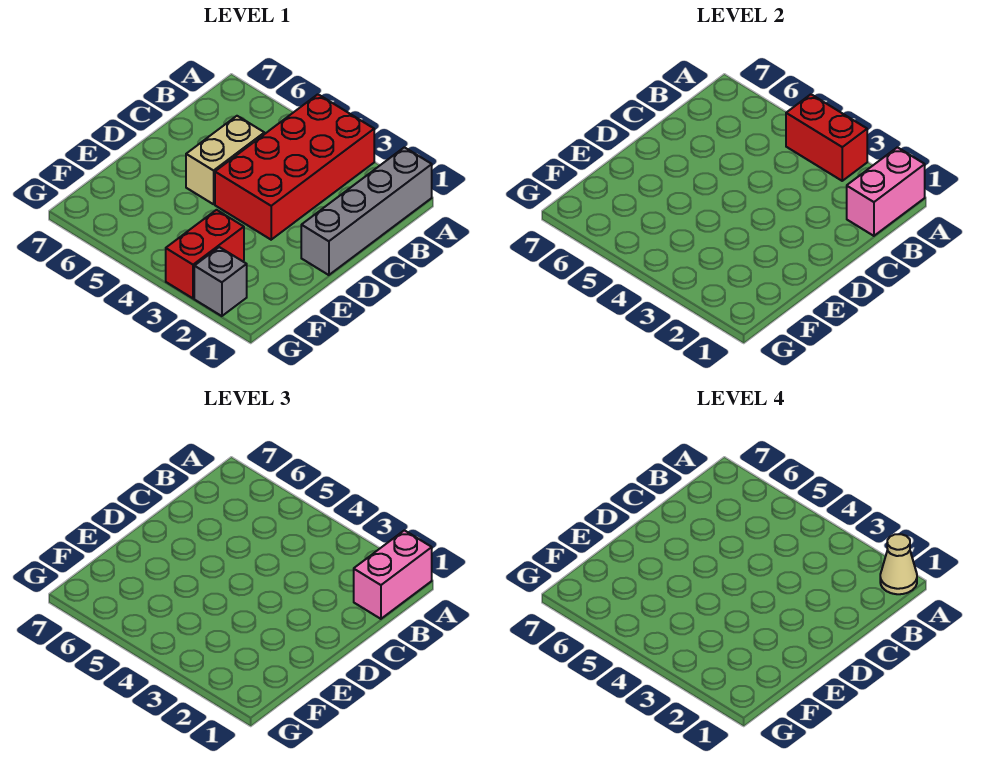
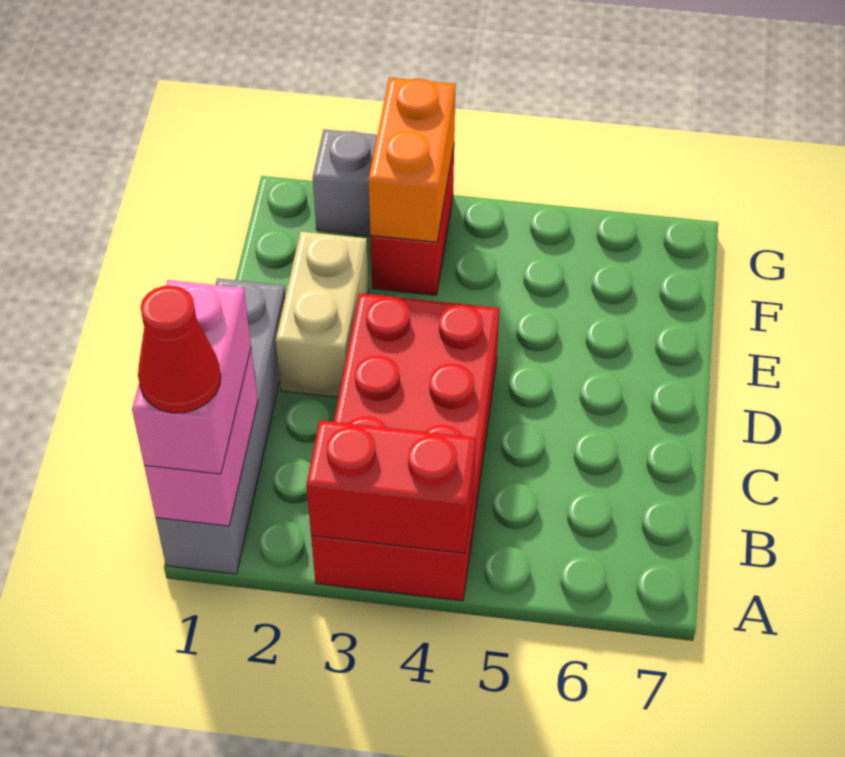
tan cone A1 level 4 -> red cone A1 level 4
tan brick C5:D5 level 1 -> tan brick D2:E2 level 1
none -> orange brick F3:G3 level 2

